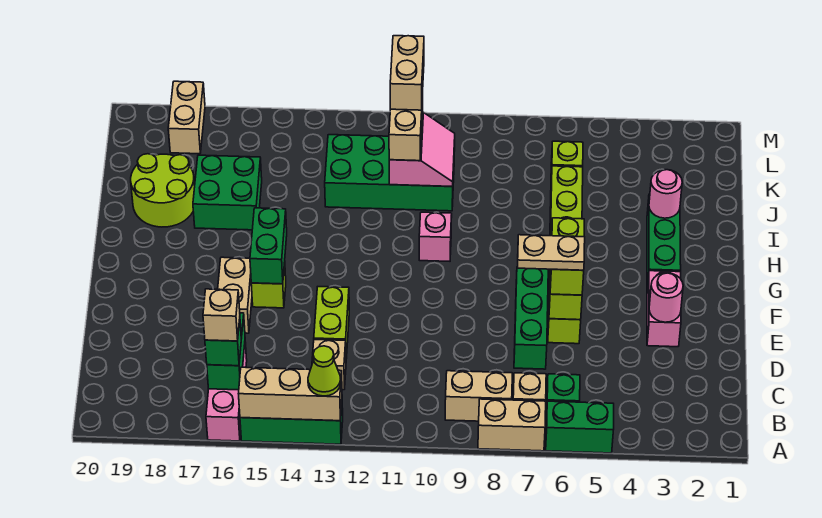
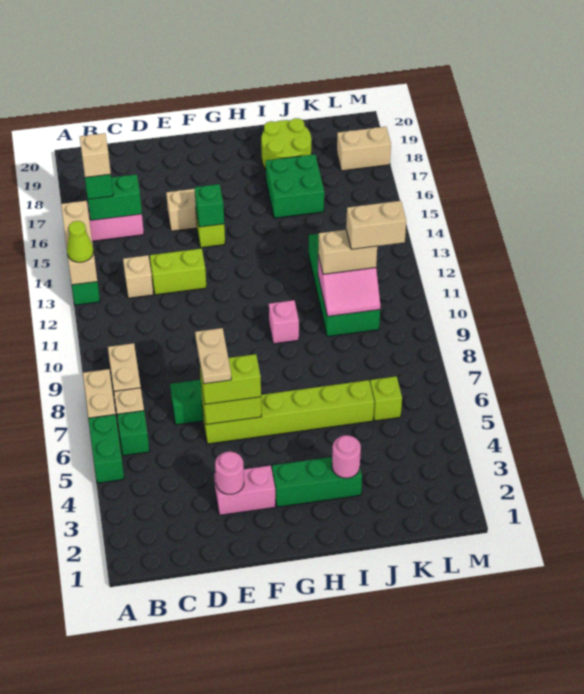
green brick F15:G15 level 2 -> green brick F15 level 2

